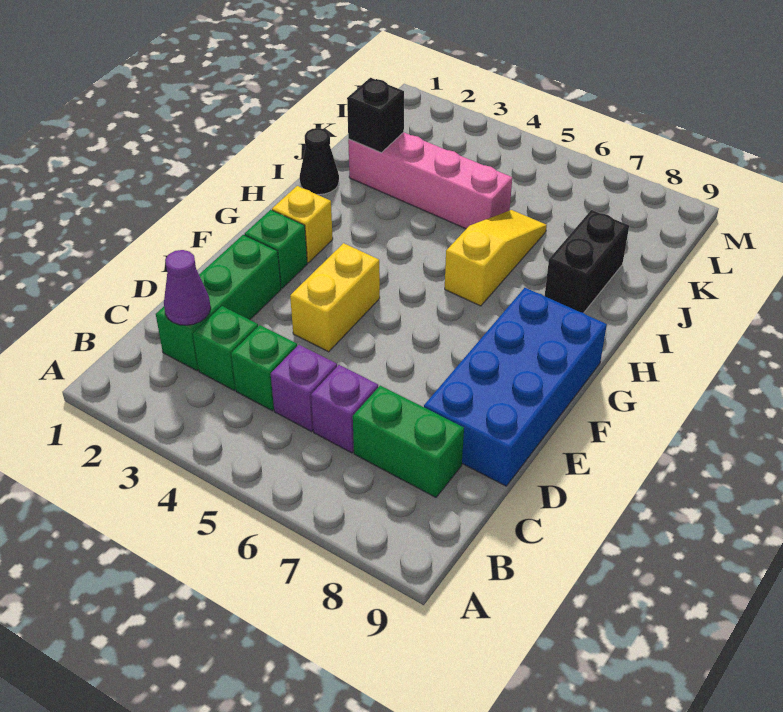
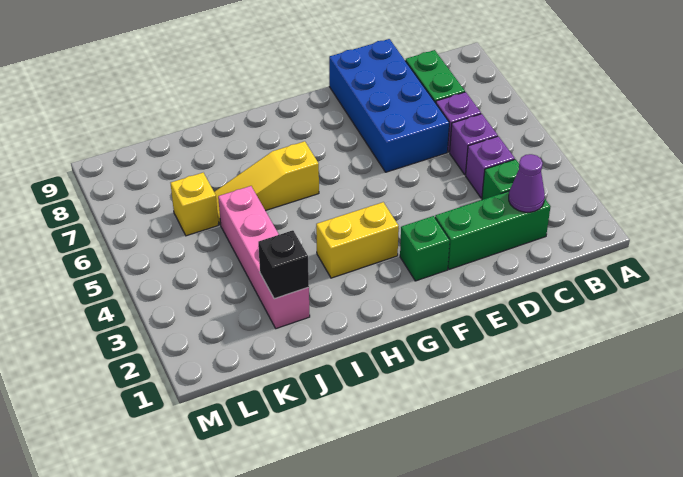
green brick C4 level 1 -> purple brick C4 level 1
blue brick D8:G9 level 1 -> blue brick D6:E9 level 1
yellow brick E4:F4 level 1 -> yellow brick G3:H3 level 1
yellow brick G2 level 1 -> yellow brick K6 level 1
black cone I1 level 1 -> none
black brick I8:J8 level 1 -> none

